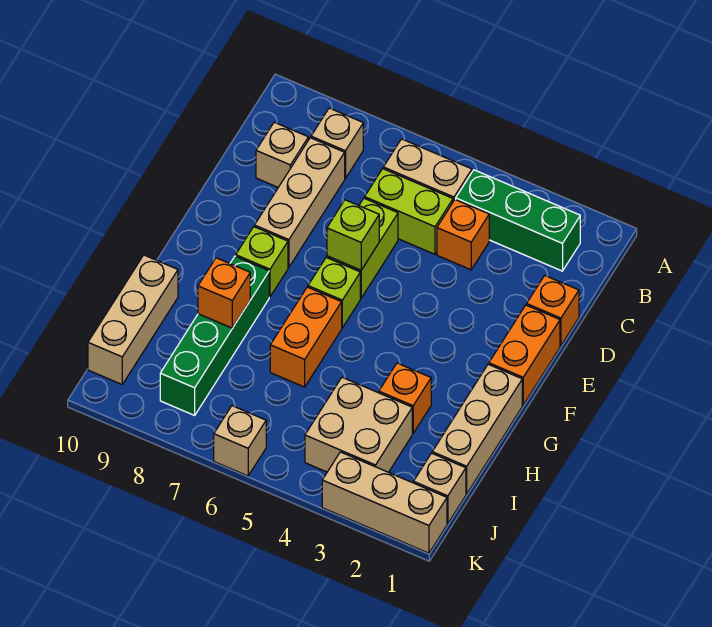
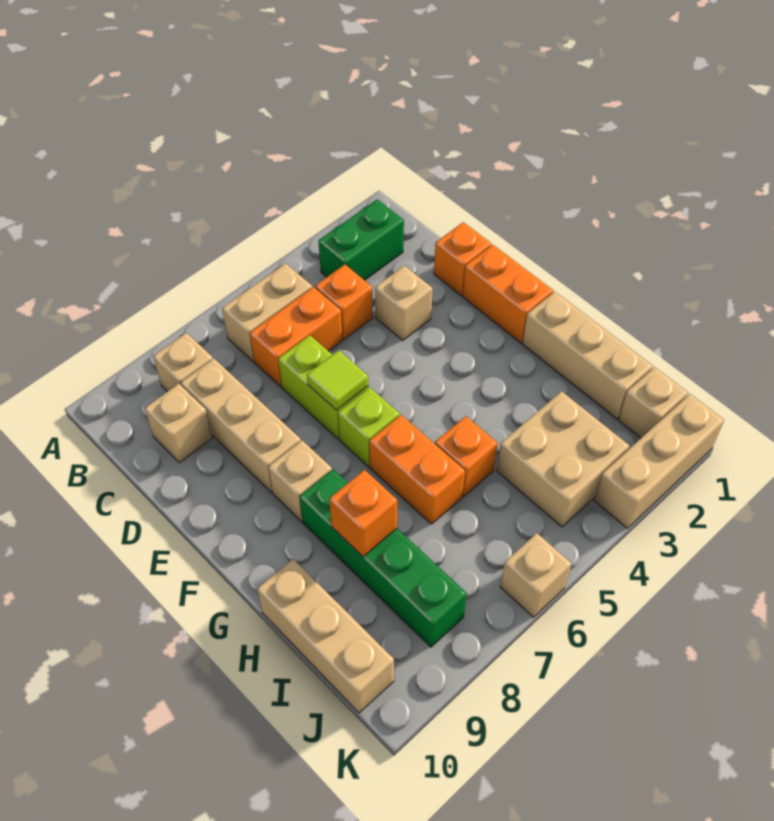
green brick B2:B4 level 1 -> green brick B2:B3 level 1
lime brick C5:C6 level 1 -> orange brick C5:C6 level 1
none -> tan brick D3 level 1
lime brick E6 level 2 -> lime tile E6 level 2
lime brick F8 level 1 -> tan brick F8 level 1
orange brick H3 level 1 -> orange brick H5 level 1

